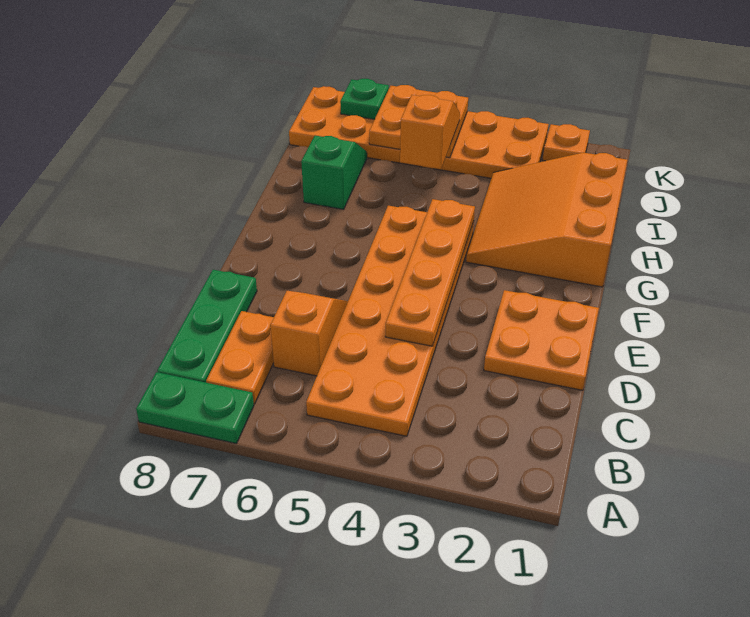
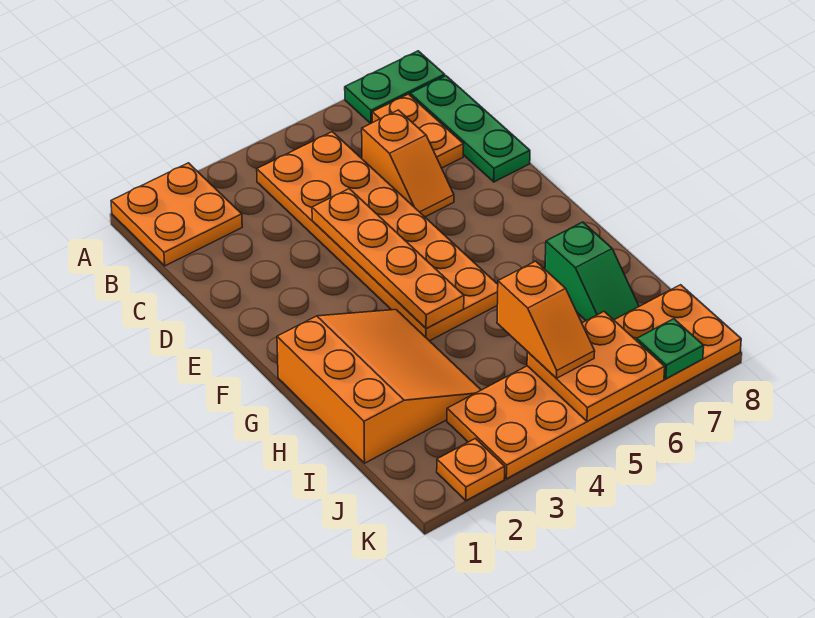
orange plate D1:E2 level 1 -> orange plate A1:B2 level 1

